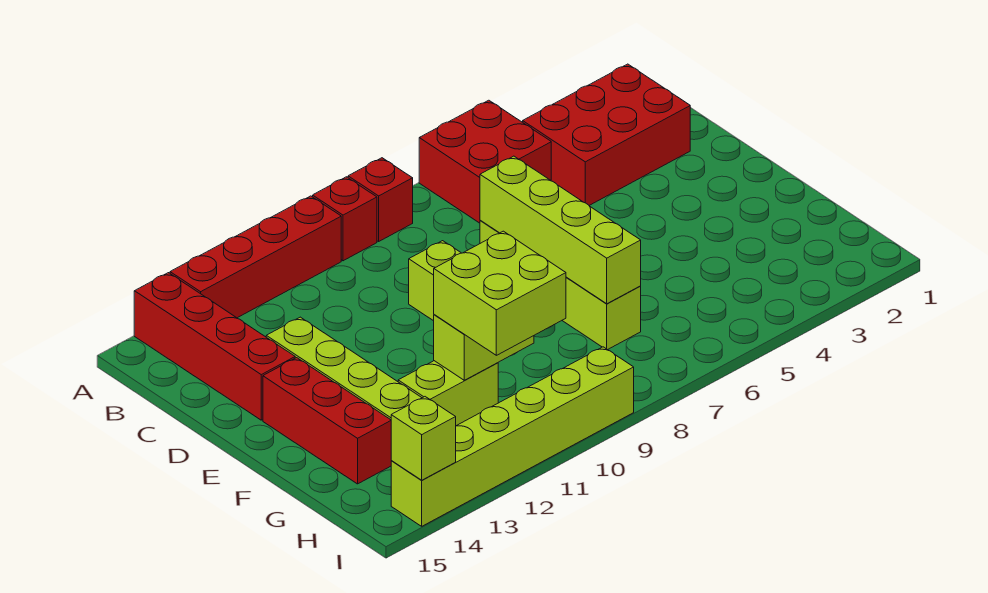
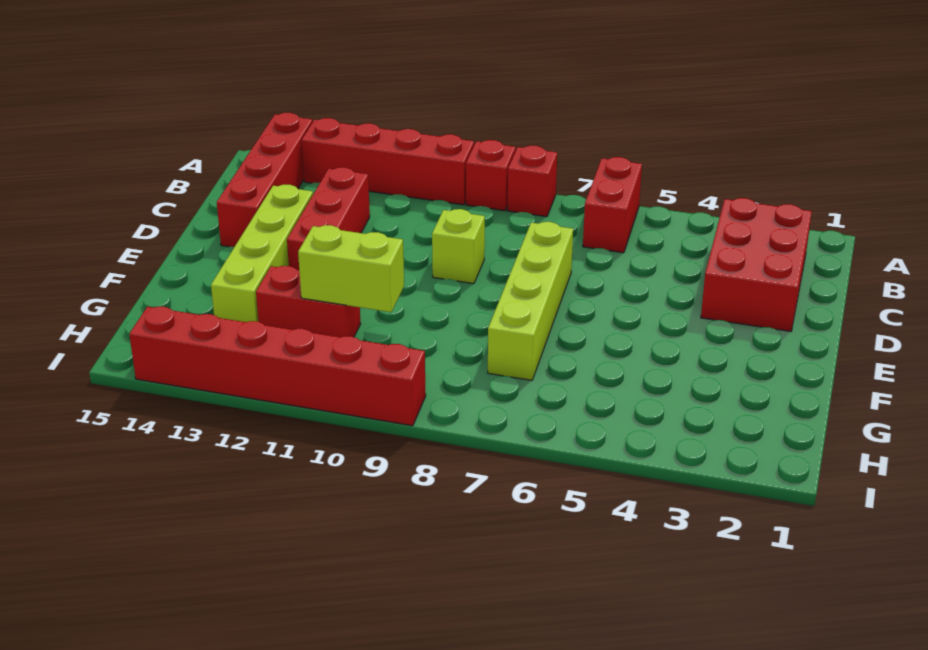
red brick A5:B6 level 1 -> red brick A6:B6 level 1
red brick B2:C4 level 1 -> red brick B2:D3 level 1
lime brick D7:G7 level 2 -> none
red brick E14:G14 level 1 -> red brick C12:E12 level 1
lime brick G10:H11 level 3 -> none
lime brick G11:G12 level 1 -> red brick G11:G12 level 1
lime brick I9:I14 level 1 -> red brick I9:I14 level 1
lime brick I14 level 2 -> none

